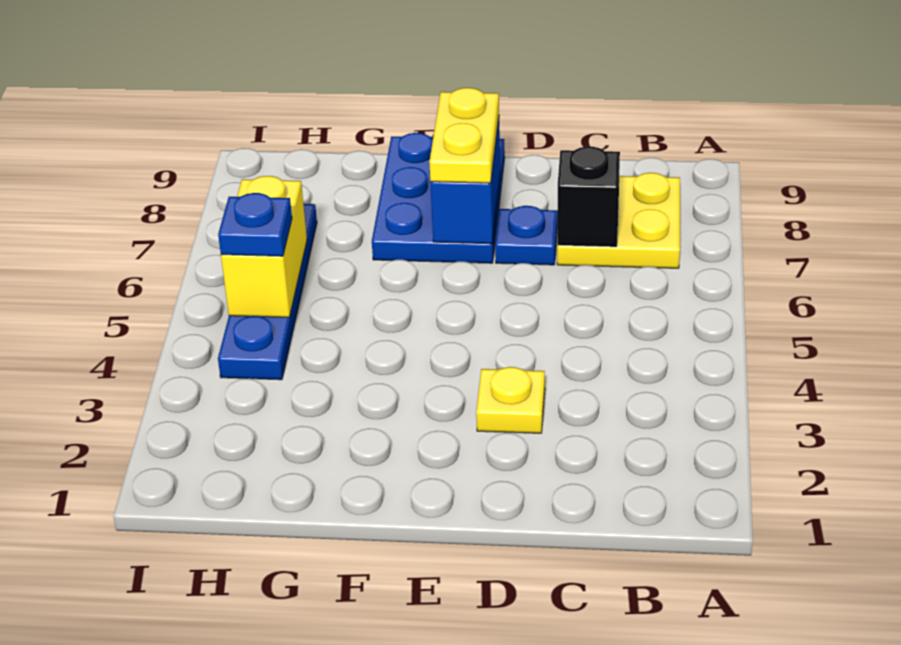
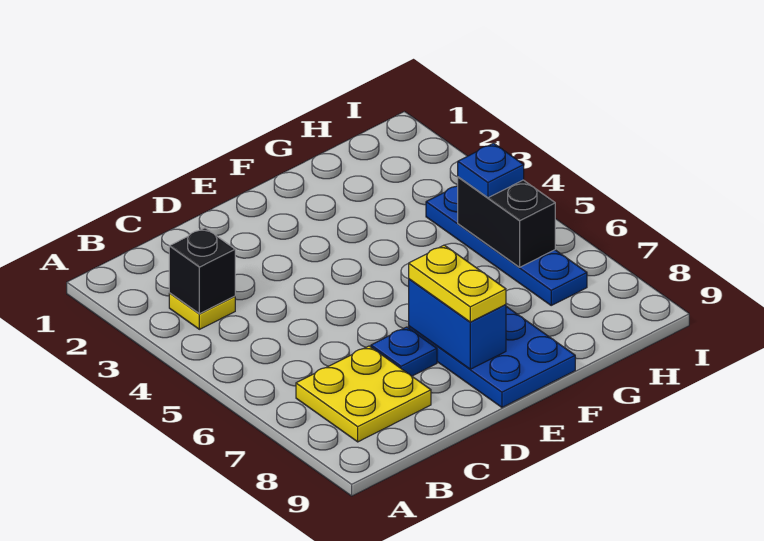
black brick C7 level 2 -> black brick B3 level 2
yellow plate D3 level 1 -> yellow plate B3 level 1
yellow brick H5:H6 level 2 -> black brick H5:H6 level 2

